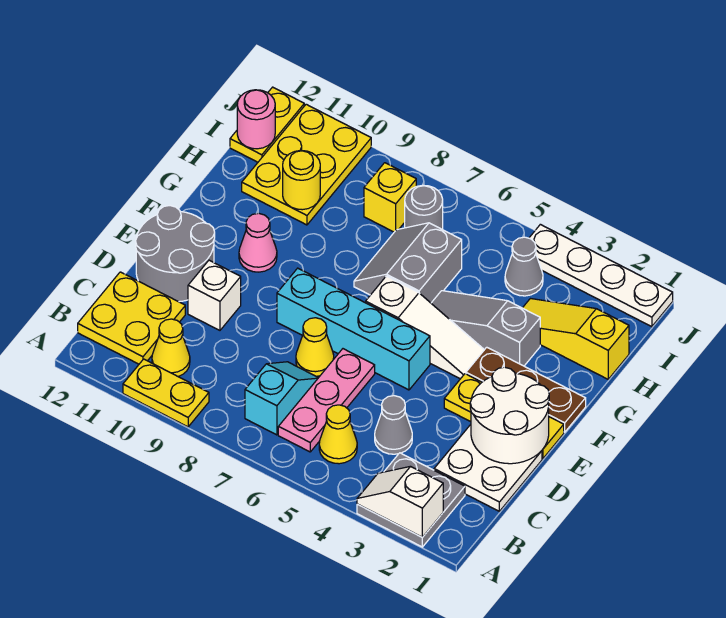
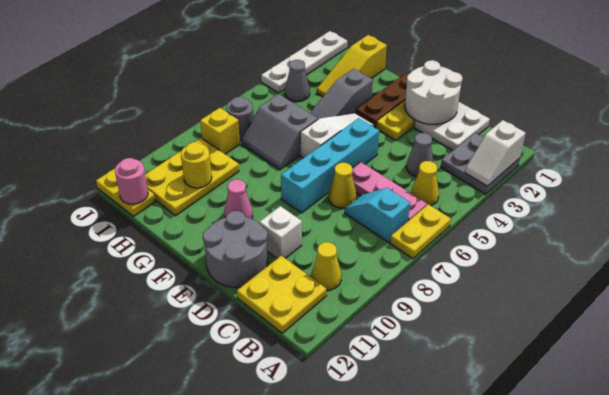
yellow plate A9:A10 level 1 -> yellow plate A6:A7 level 1
yellow plate H10:J11 level 1 -> yellow plate H9:I11 level 1

